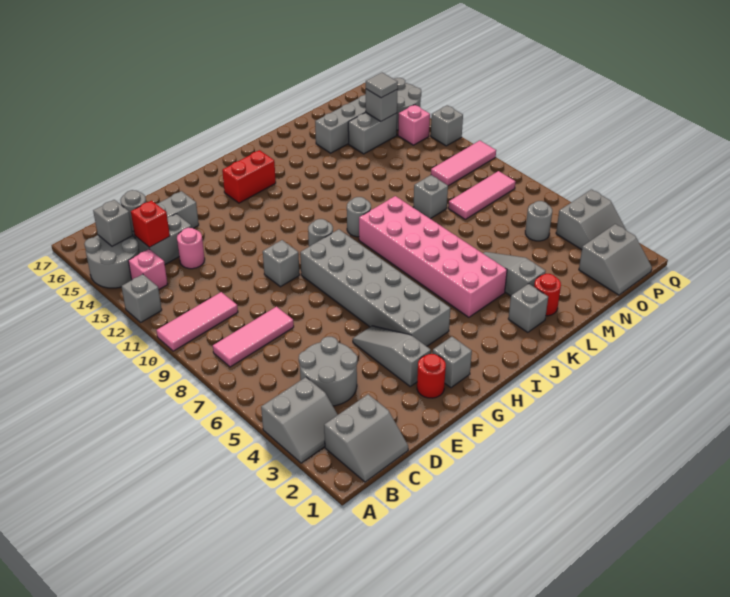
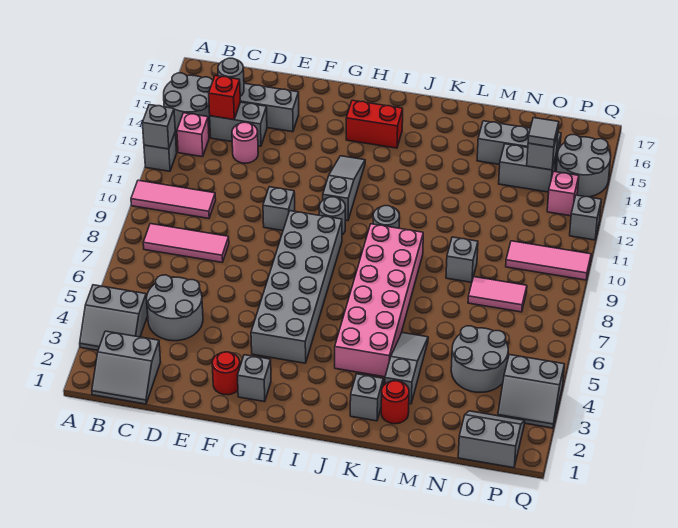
grey brick B15 level 2 -> grey brick A12 level 2
grey slope F3:F5 level 1 top 3 -> grey slope H11:H13 level 1 top 11
pink tile N8:P8 level 1 -> pink tile N8:O8 level 1
grey slope O1:P2 level 1 top 2 -> grey slope O1:P2 level 1 top 1
grey round brick O5 level 1 -> grey round brick N4:O5 level 1

